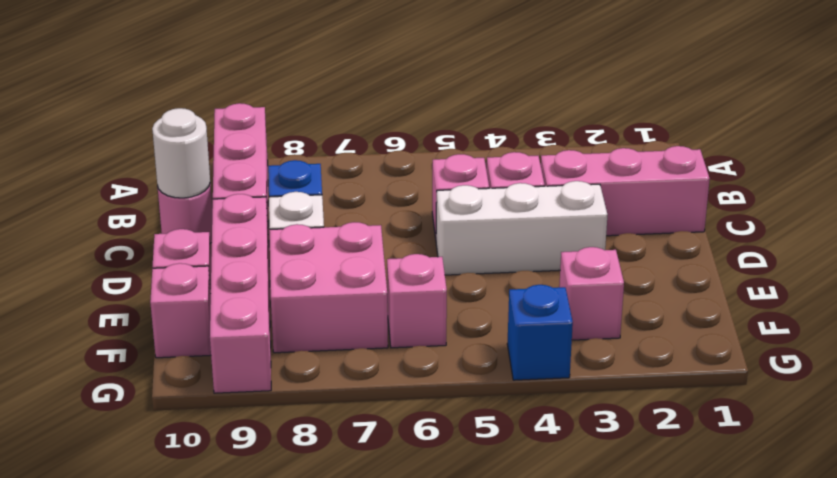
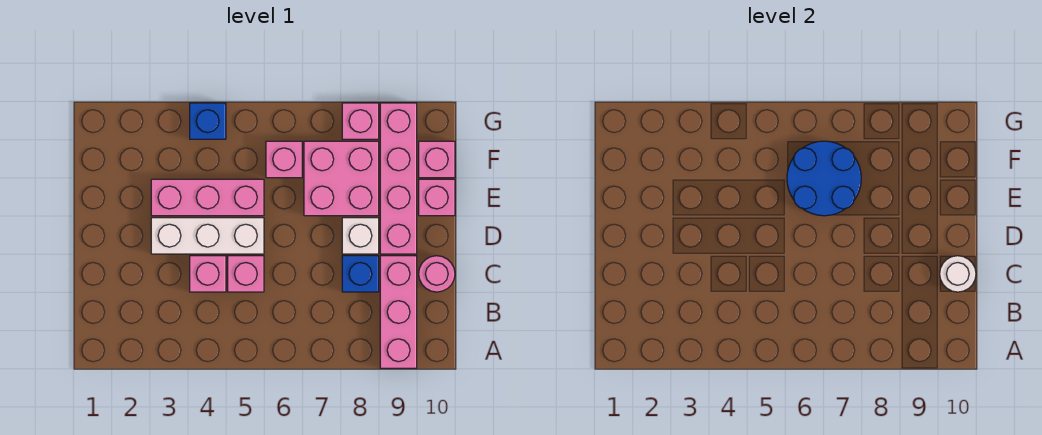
pink brick C1:C3 level 1 -> pink brick E3:E5 level 1
none -> blue round brick E6:F7 level 2
pink brick F3 level 1 -> pink brick G8 level 1

